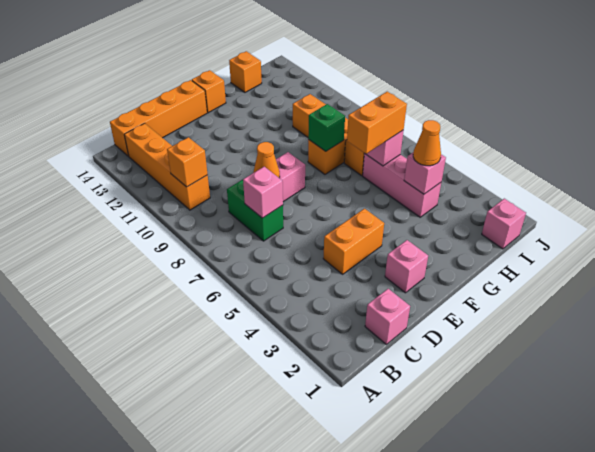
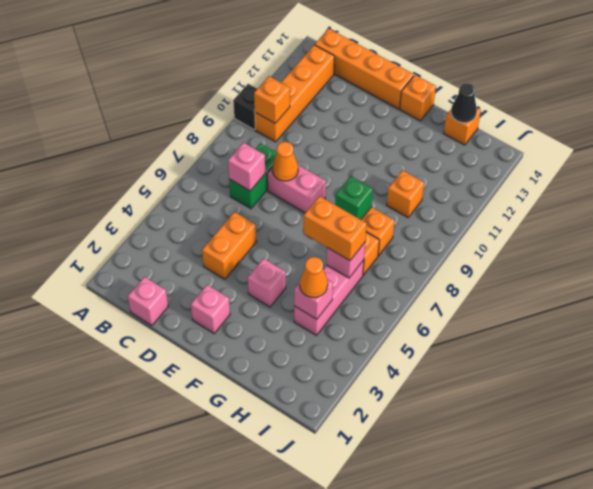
none -> black brick A10 level 1
orange brick D4:E4 level 1 -> orange brick D4:D5 level 1
none -> black cone H14 level 2
pink brick I1 level 1 -> pink brick F4 level 1

